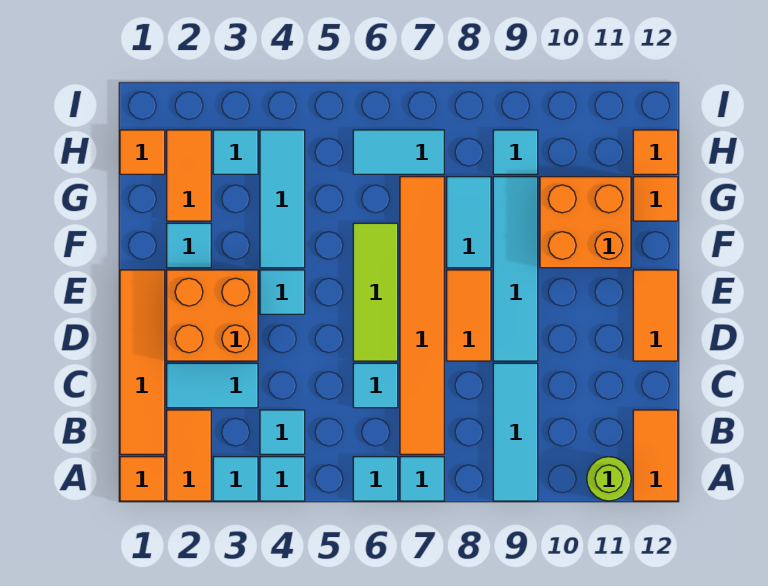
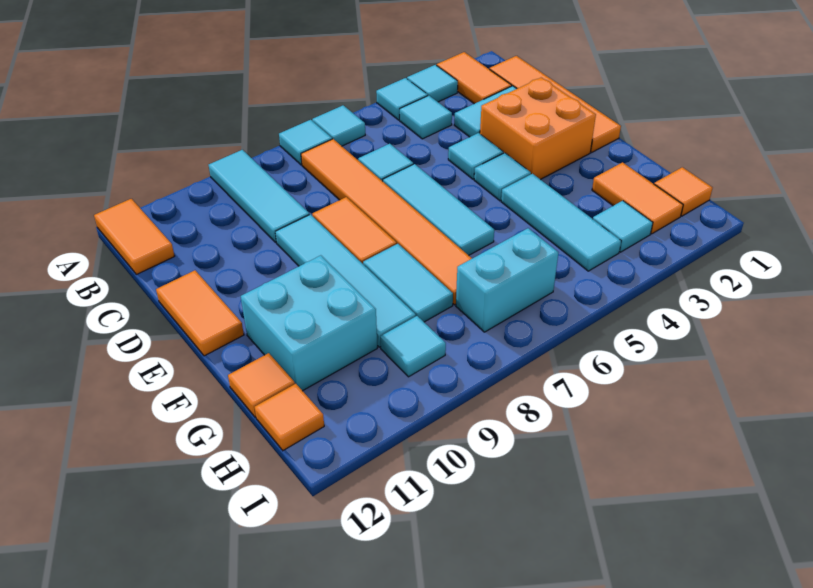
orange tile A1 level 1 -> none
lime round brick A11 level 1 -> none
lime tile D6:F6 level 1 -> cyan tile D6:F6 level 1
cyan tile F2 level 1 -> cyan tile D4 level 1
orange brick F10:G11 level 1 -> cyan brick F10:G11 level 1
cyan tile H6:H7 level 1 -> cyan brick H6:H7 level 1

